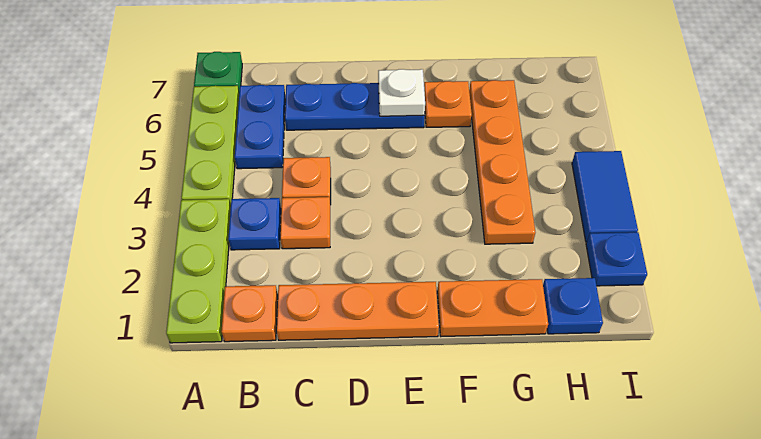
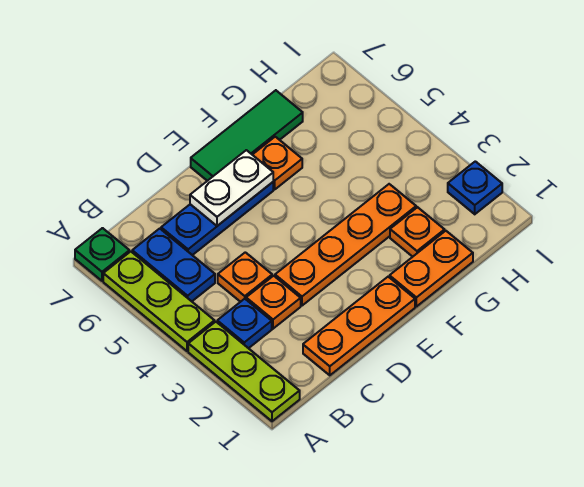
orange plate B1 level 1 -> orange plate G2 level 1
white plate E6 level 2 -> white plate D6:E6 level 2
none -> green tile E7:G7 level 1
orange plate G3:G6 level 1 -> orange plate D3:G3 level 1
blue plate H1 level 1 -> none
blue tile I3:I4 level 1 -> none

